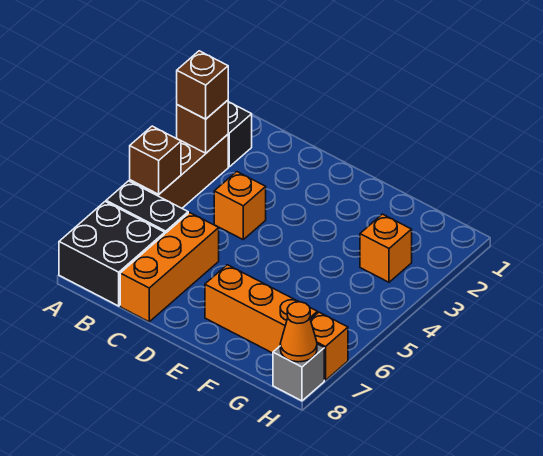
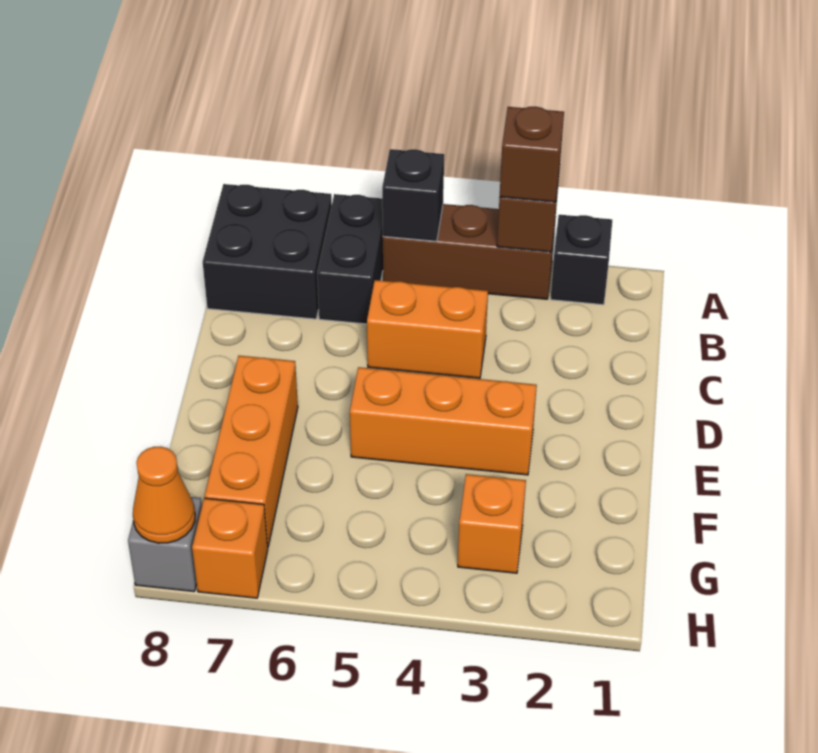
brown brick A5 level 2 -> black brick A5 level 2
orange brick C4 level 1 -> orange brick C4:C5 level 1
orange brick C6:C8 level 1 -> orange brick E3:E5 level 1

